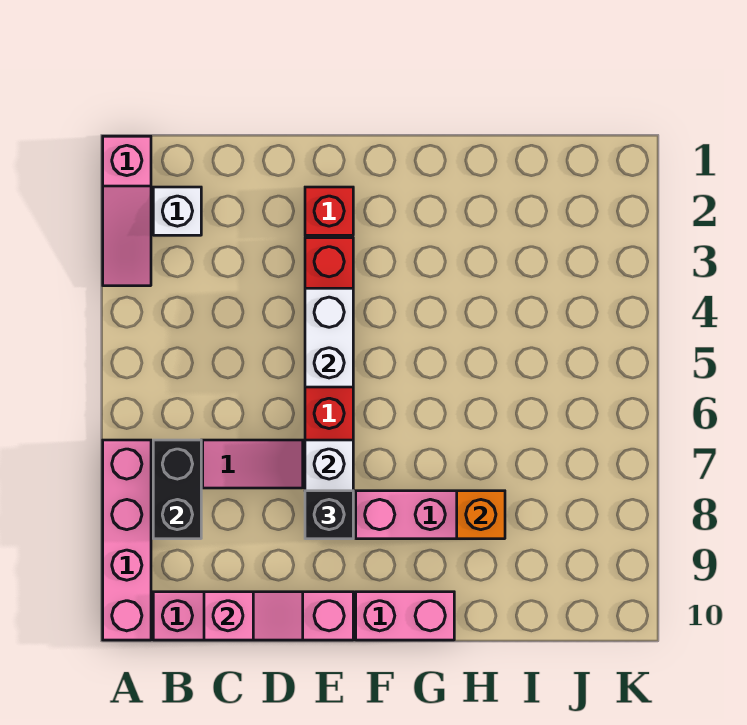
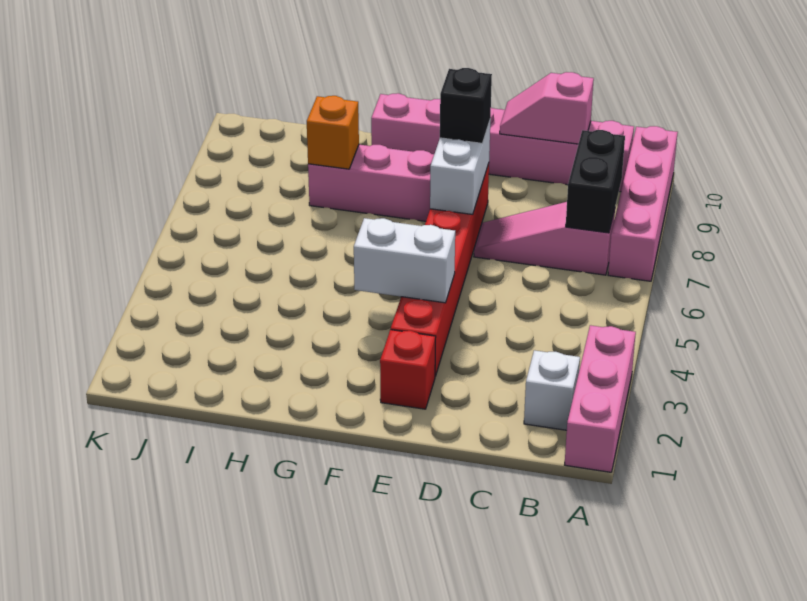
pink slope A1:A3 level 1 top 1 -> pink brick A1:A3 level 1
white brick E4:E5 level 2 -> white brick E4:F4 level 2

